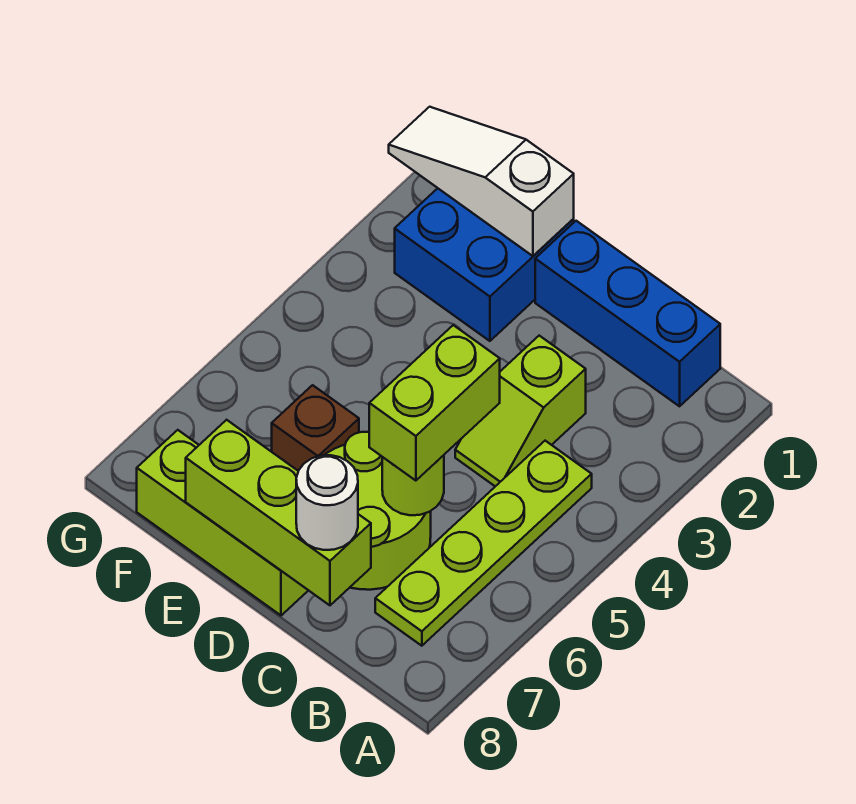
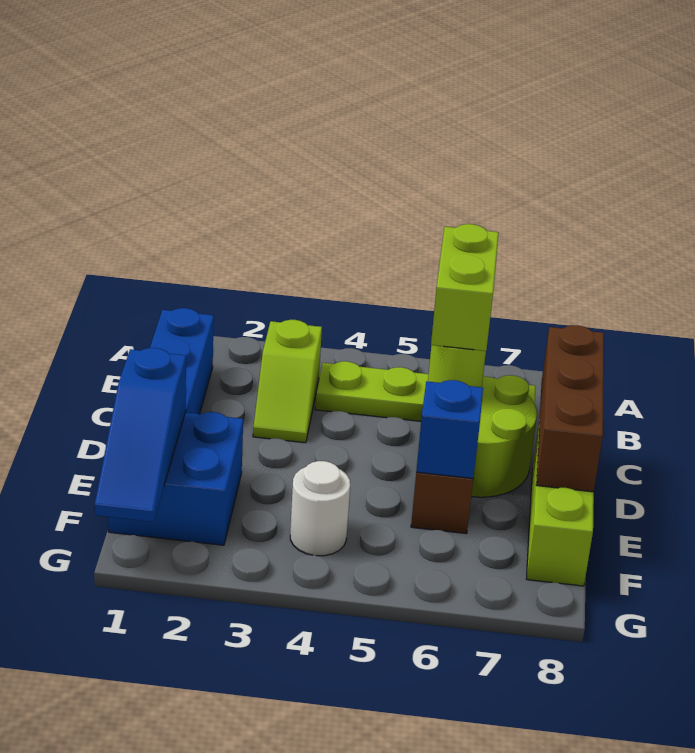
lime slope C3:C4 level 1 top 3 -> lime slope B3:C3 level 1 top B
lime brick C5:C6 level 3 -> lime brick B6:C6 level 3
lime brick C8:E8 level 2 -> brown brick C8:E8 level 2
white round brick C8 level 3 -> white round brick F4 level 1
white slope E1:G1 level 2 top E -> blue slope E1:G1 level 2 top E
none -> blue brick E6 level 2

